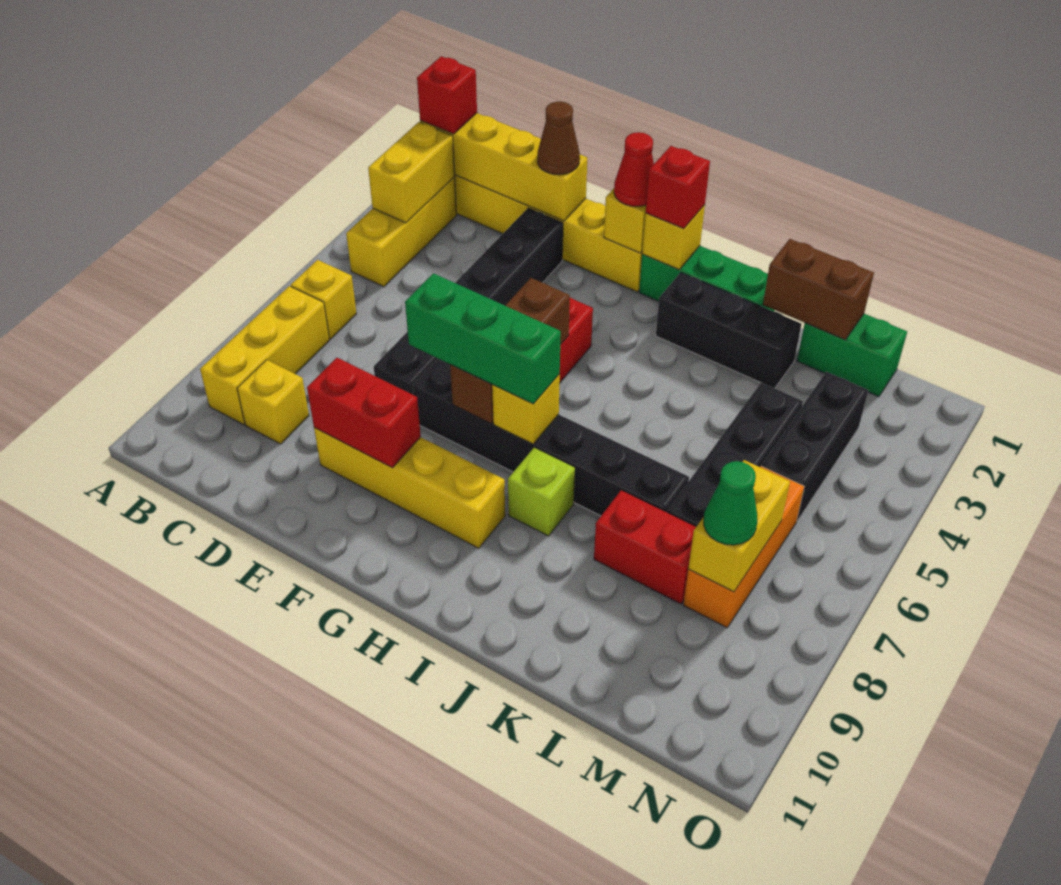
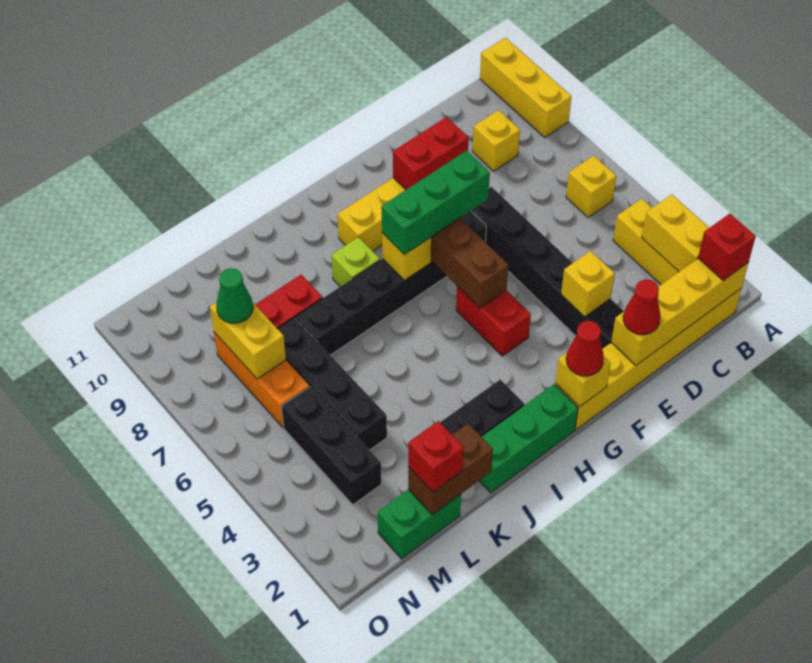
yellow brick B7:B9 level 1 -> yellow brick A9:A11 level 1
brown cone E1 level 3 -> red cone E1 level 3
yellow brick H1 level 2 -> yellow brick E3 level 2
red brick H1 level 3 -> red brick L1 level 3

